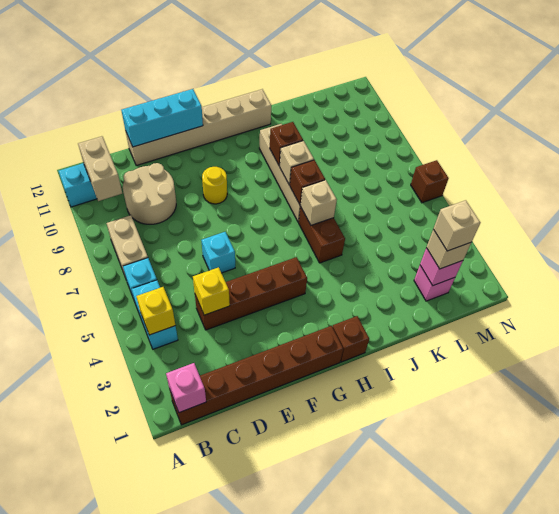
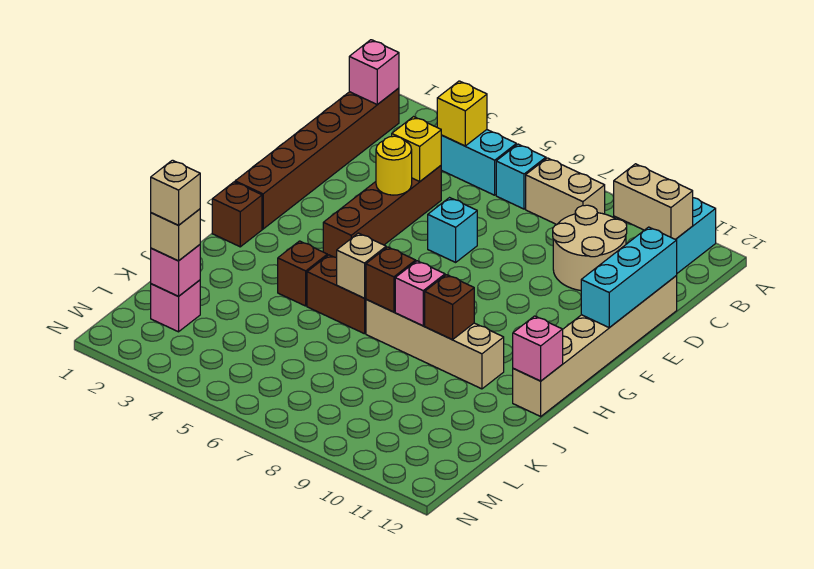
yellow round brick F9 level 1 -> yellow round brick E4 level 2
tan brick I8 level 2 -> pink brick I8 level 2
none -> pink brick I12 level 2
brown brick N6 level 1 -> brown brick I4 level 1

